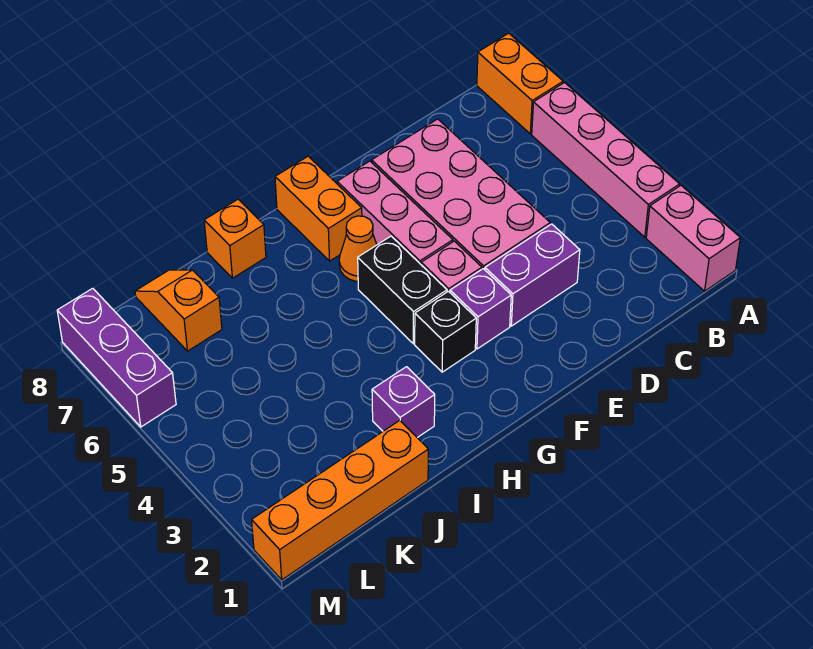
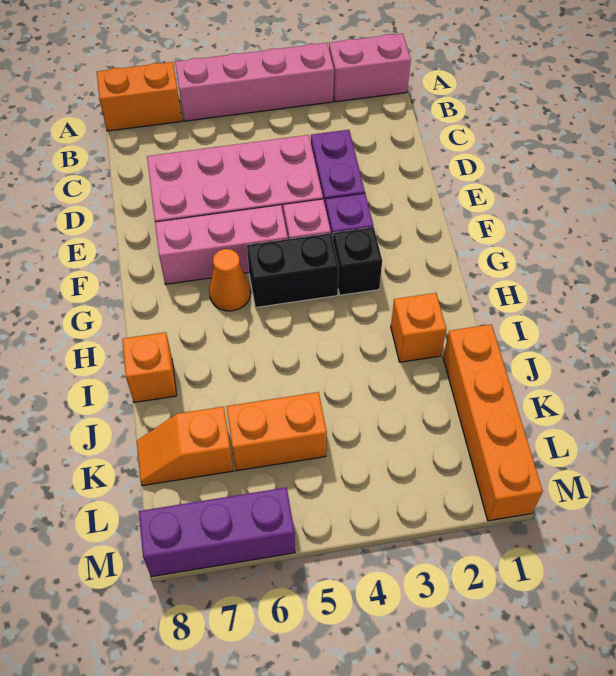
orange brick G7:G8 level 1 -> orange brick K5:K6 level 1
purple brick I2 level 1 -> orange brick I2 level 1

